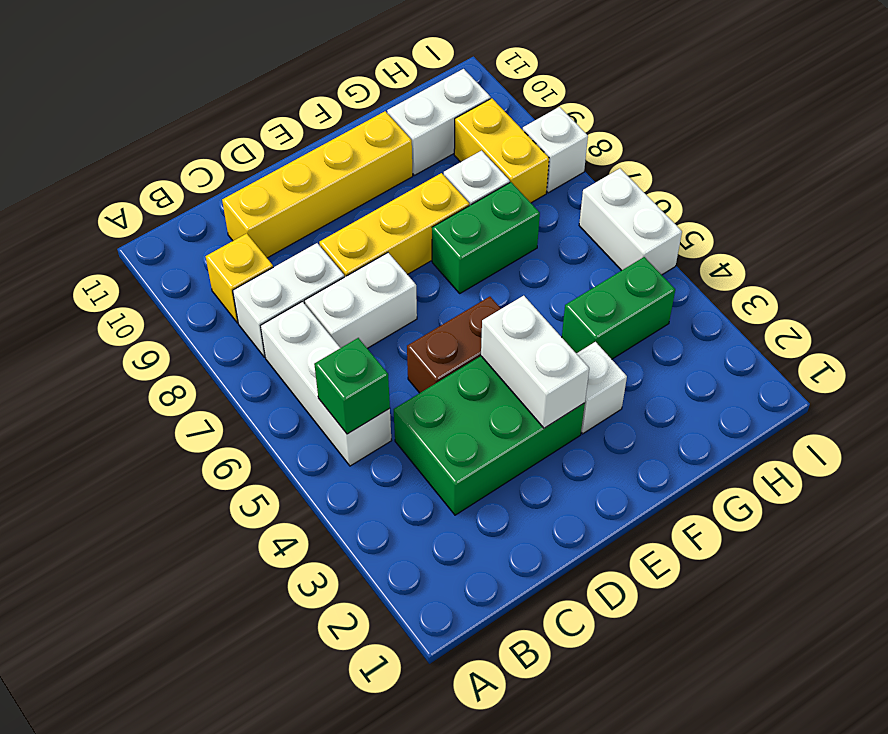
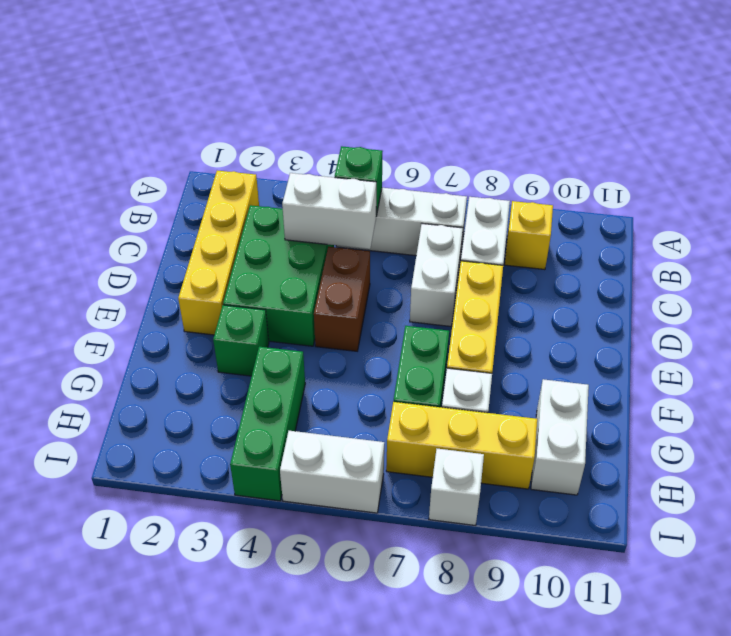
yellow brick C10:F10 level 1 -> yellow brick B2:E2 level 1
white brick E3:E4 level 2 -> white brick C4:C5 level 2
white brick F3 level 1 -> green brick F3 level 1
green brick G4:H4 level 1 -> green brick G4:I4 level 1
yellow brick H8:H9 level 1 -> yellow brick H7:H9 level 1

